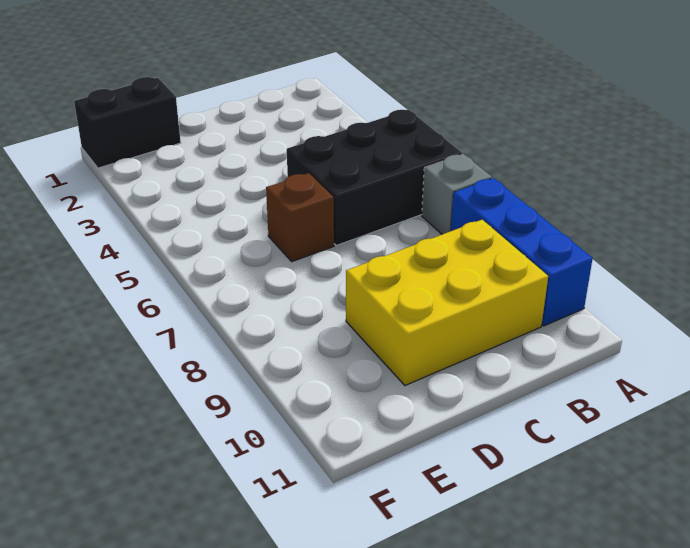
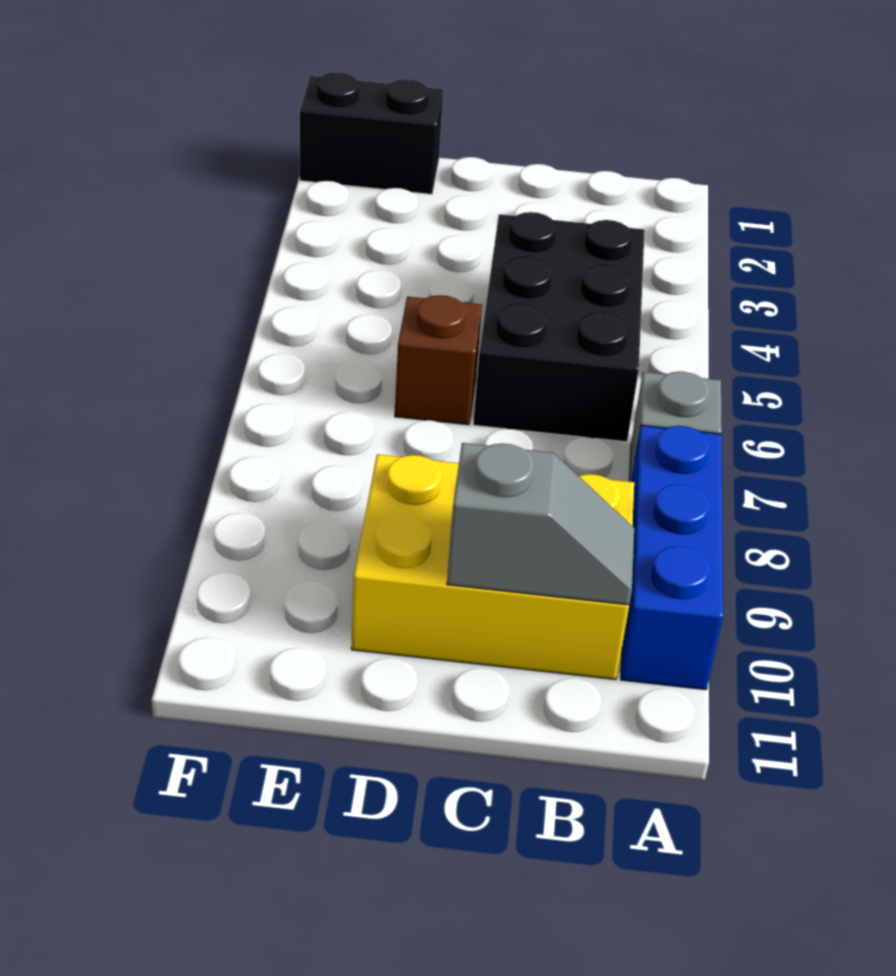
black brick A5:C6 level 1 -> black brick B4:C6 level 1
none -> grey slope B10:C10 level 2 top C

